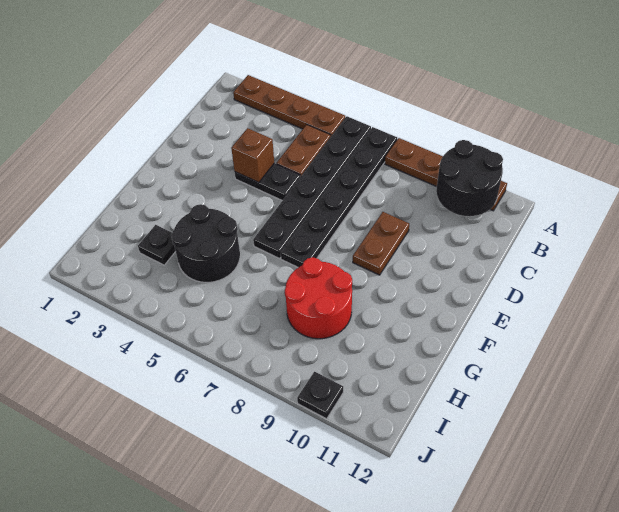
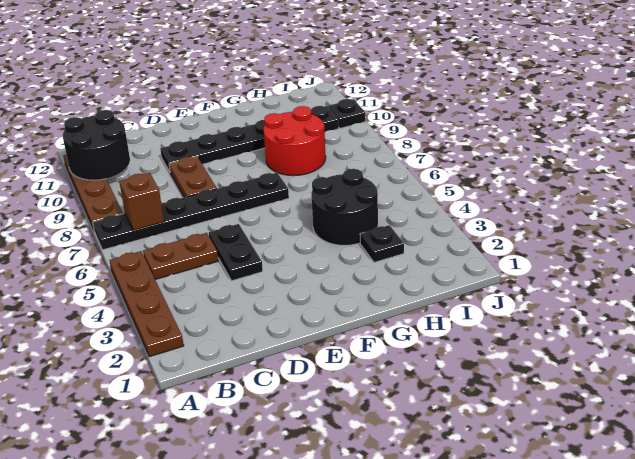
black plate A6:F6 level 1 -> black plate D10:I10 level 1
brown brick D4 level 2 -> brown brick B7 level 2
brown plate D9:E9 level 1 -> brown plate D8:D9 level 1

